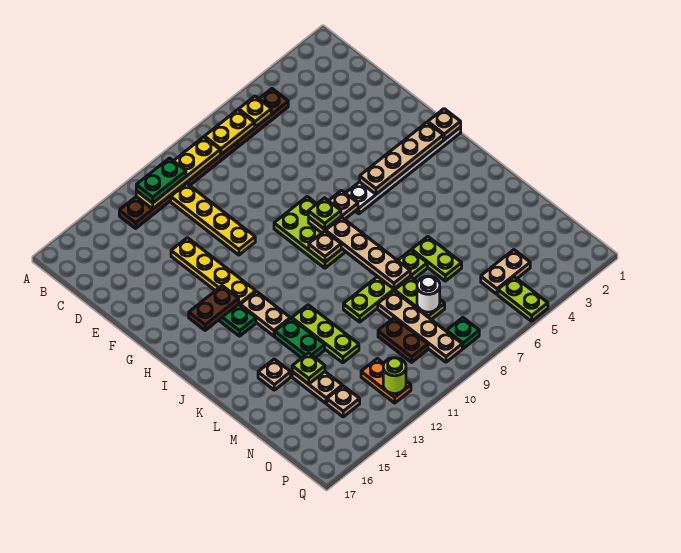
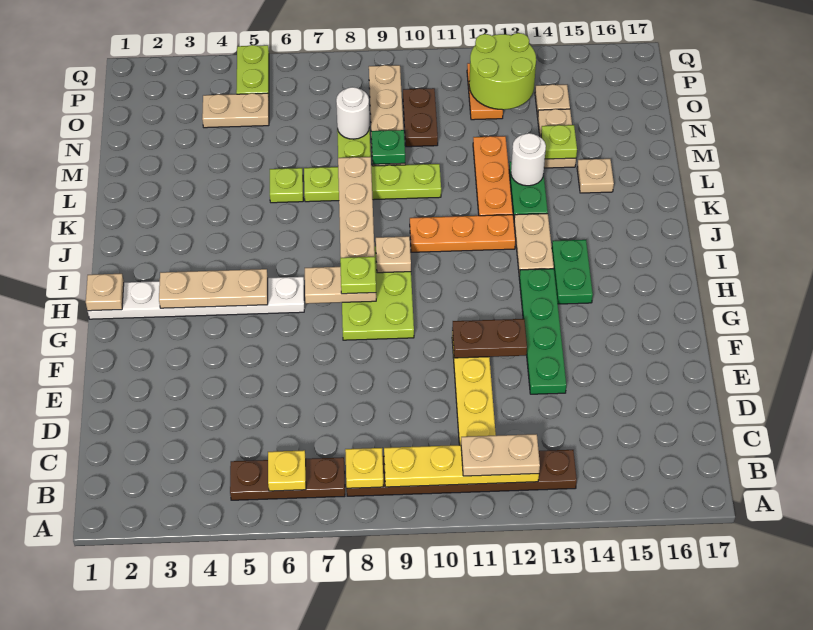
yellow plate B7:B8 level 2 -> yellow plate B8 level 2
green plate B11:B12 level 3 -> tan plate B11:B12 level 3
yellow plate E13:H13 level 1 -> green plate E13:H13 level 1
tan plate H2:H5 level 2 -> tan plate H3:H5 level 2
brown plate H14:H15 level 2 -> brown plate F11:F12 level 2
none -> orange plate J10:J12 level 1
lime plate K12:M12 level 1 -> orange plate K12:M12 level 1
lime plate L6:M6 level 1 -> lime plate L6 level 1
none -> white round brick L13 level 2
green plate P8 level 1 -> green plate M9 level 2
lime round brick P12 level 2 -> lime round brick O12:P13 level 2

